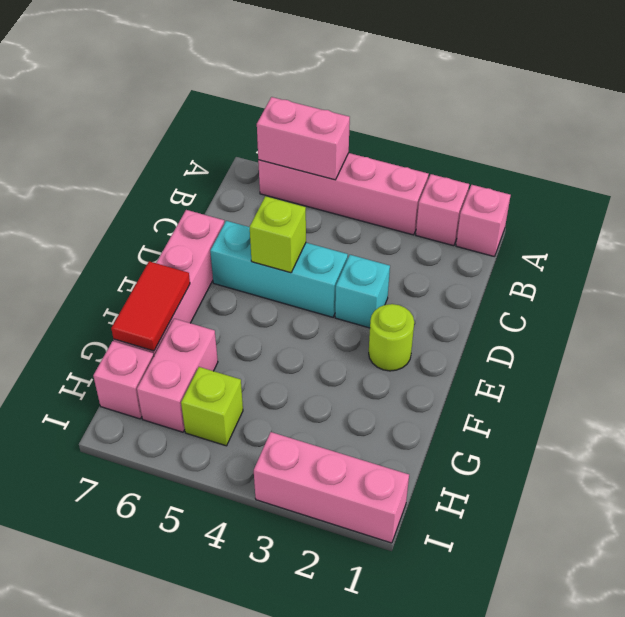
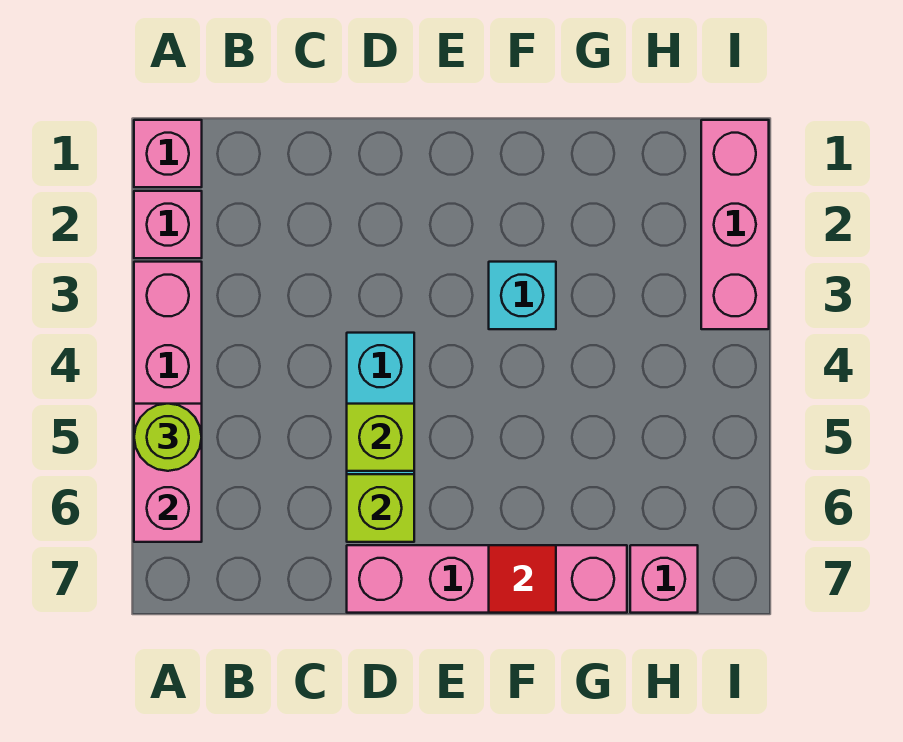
cyan brick D3 level 1 -> cyan brick F3 level 1
lime round brick E2 level 1 -> lime round brick A5 level 3
red tile F7:G7 level 2 -> red tile F7 level 2
pink brick G6:H6 level 1 -> none
lime brick H5 level 1 -> lime brick D6 level 2

